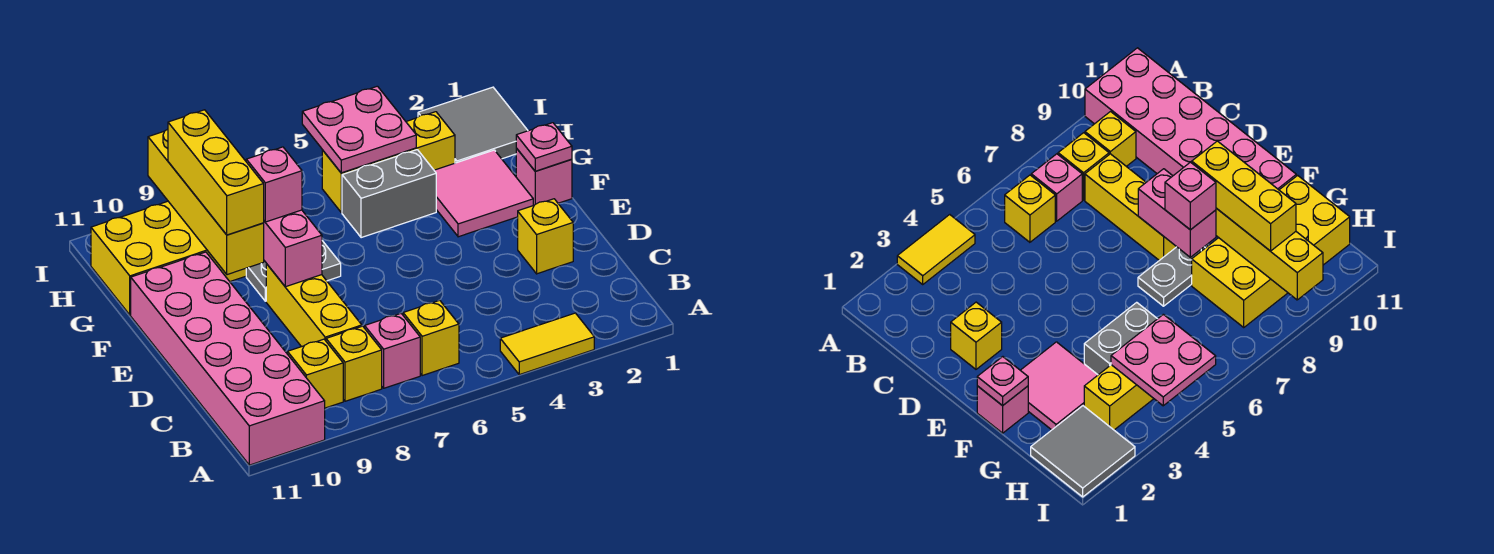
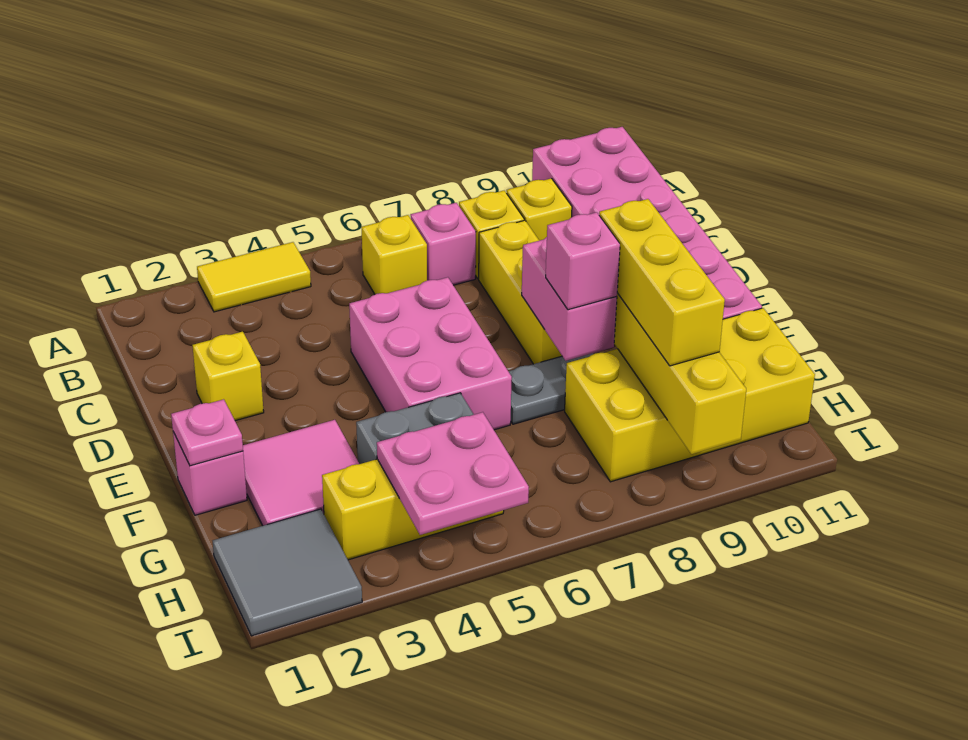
none -> pink brick D5:F6 level 1

